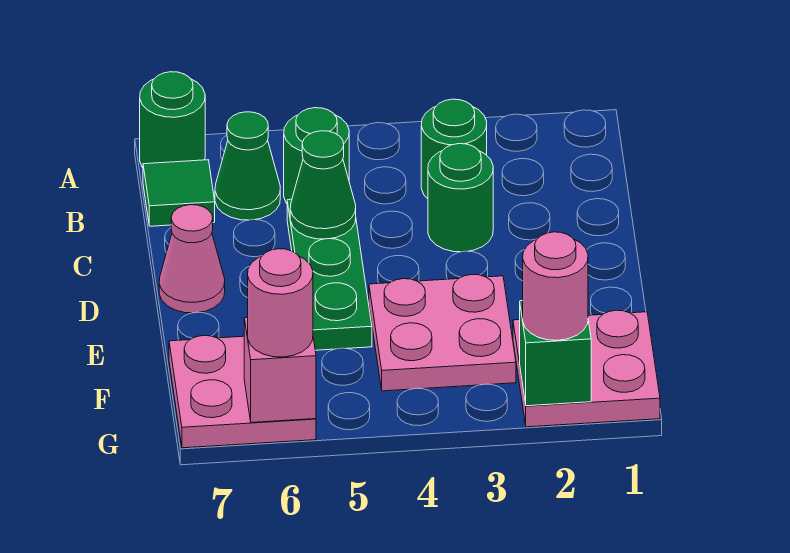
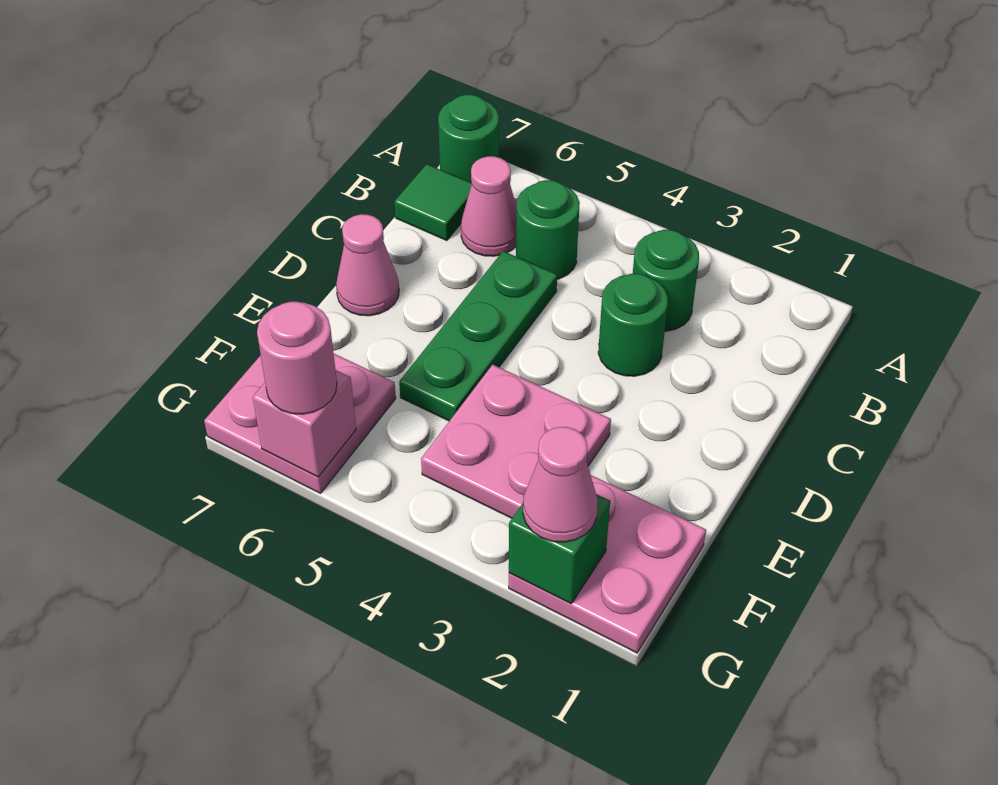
green cone B6 level 1 -> pink cone B6 level 1
green cone C5 level 2 -> none
pink round brick G2 level 3 -> pink cone G2 level 3

